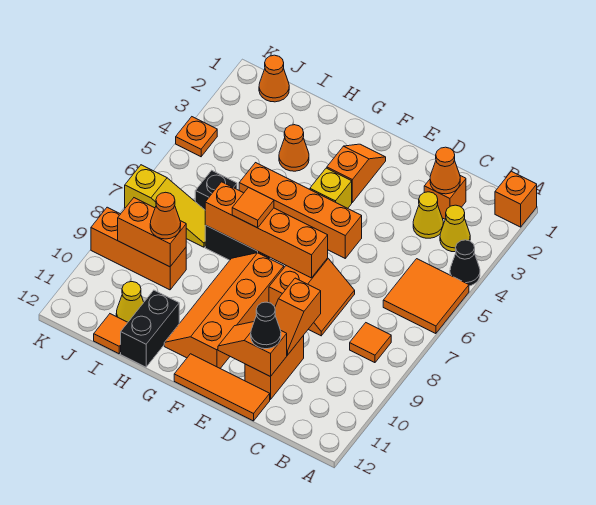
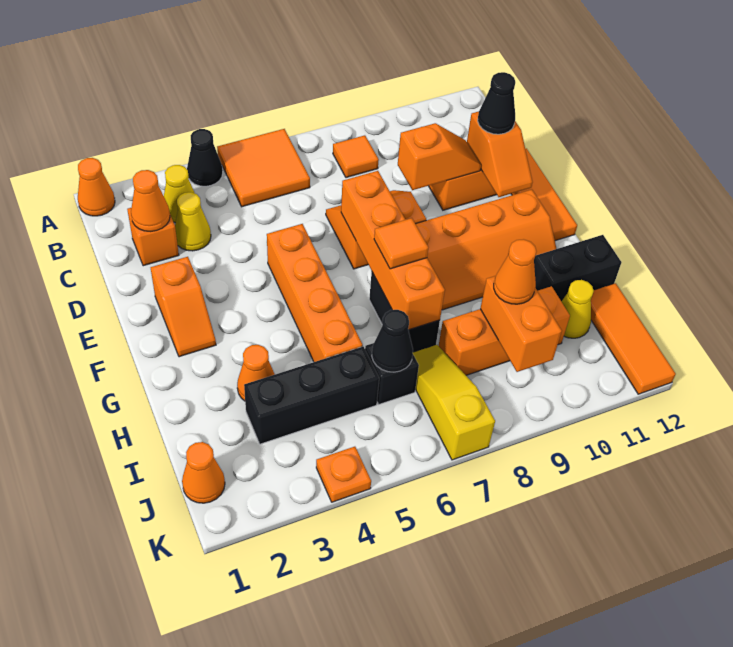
orange brick A1 level 1 -> orange cone A1 level 1
orange slope F2:F3 level 1 top 3 -> orange slope E2:F2 level 1 top E
yellow brick F4 level 1 -> none
none -> black brick I3:I5 level 1
none -> black cone I6 level 2
orange brick I9:K9 level 1 -> orange brick I8:I10 level 1
orange tile I12 level 1 -> orange tile I12:K12 level 1

